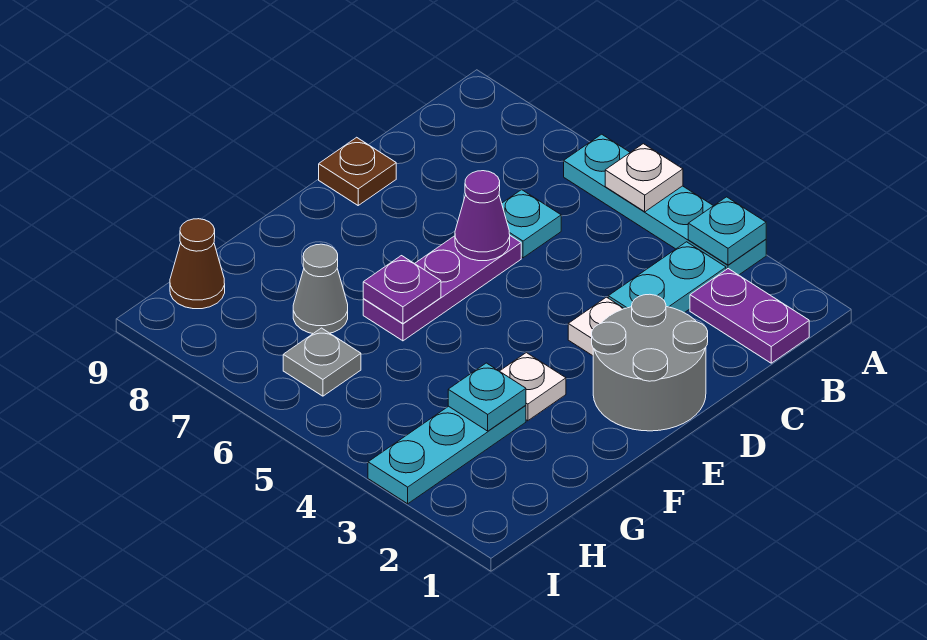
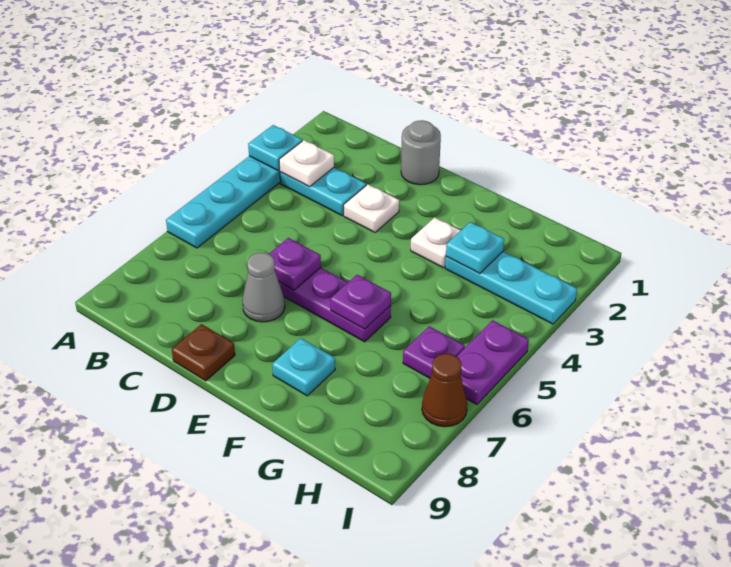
white plate A5 level 2 -> white plate B3 level 2
purple plate B1:B2 level 1 -> purple plate I5:I6 level 1
cyan plate C6 level 1 -> cyan plate F8 level 1
grey round brick D1:E2 level 1 -> grey round brick D1 level 1
purple cone D6 level 2 -> purple plate D6 level 2
grey cone G7 level 1 -> grey cone D7 level 1
grey plate H6 level 1 -> purple plate H6 level 1
brown cone H9 level 1 -> brown cone I7 level 1

